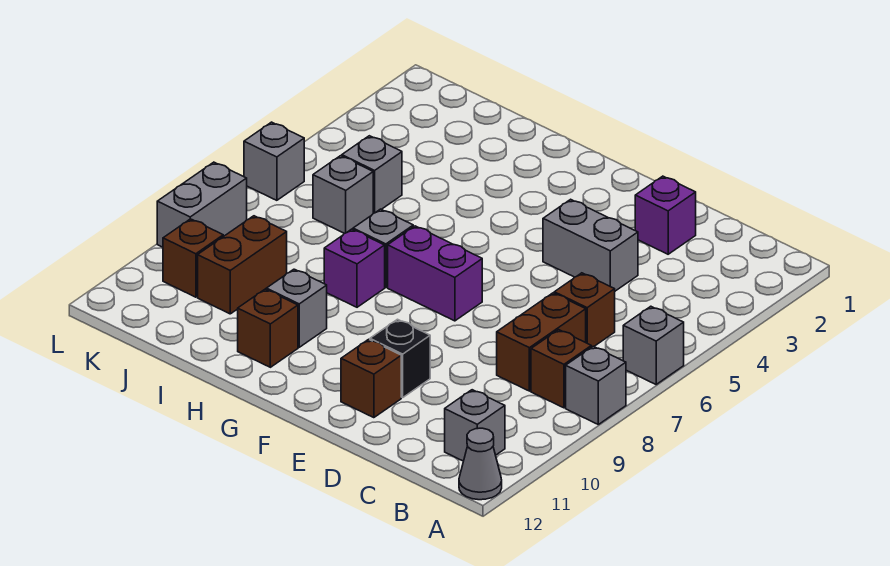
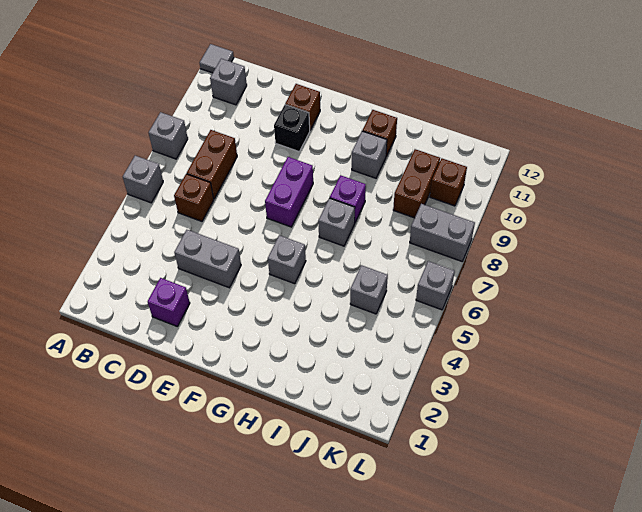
grey cone A12 level 1 -> grey tile A12 level 1
brown brick B8 level 1 -> none
purple brick F7:G7 level 1 -> purple brick F7:F8 level 1
grey brick J6 level 1 -> grey brick G5 level 1
grey brick L8:L9 level 1 -> grey brick K8:L8 level 1

